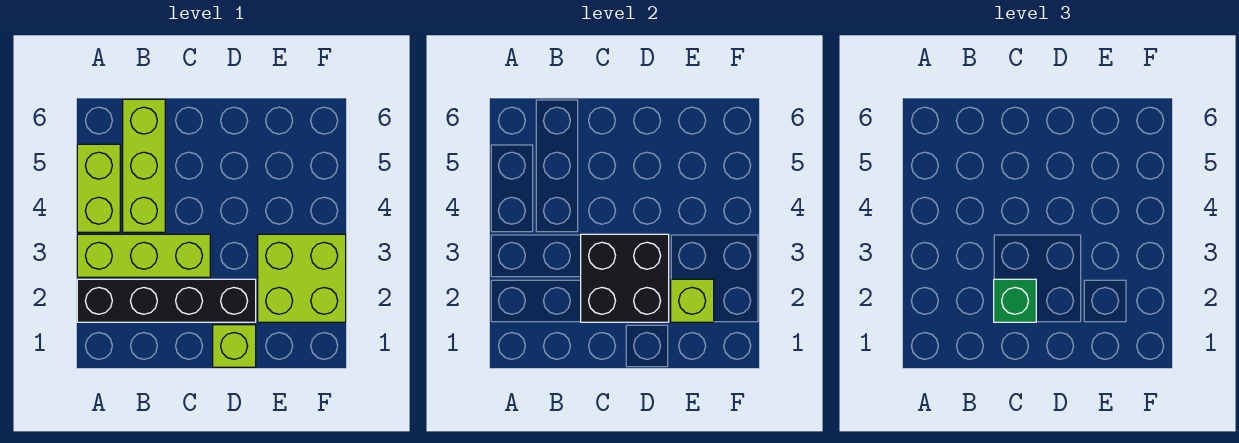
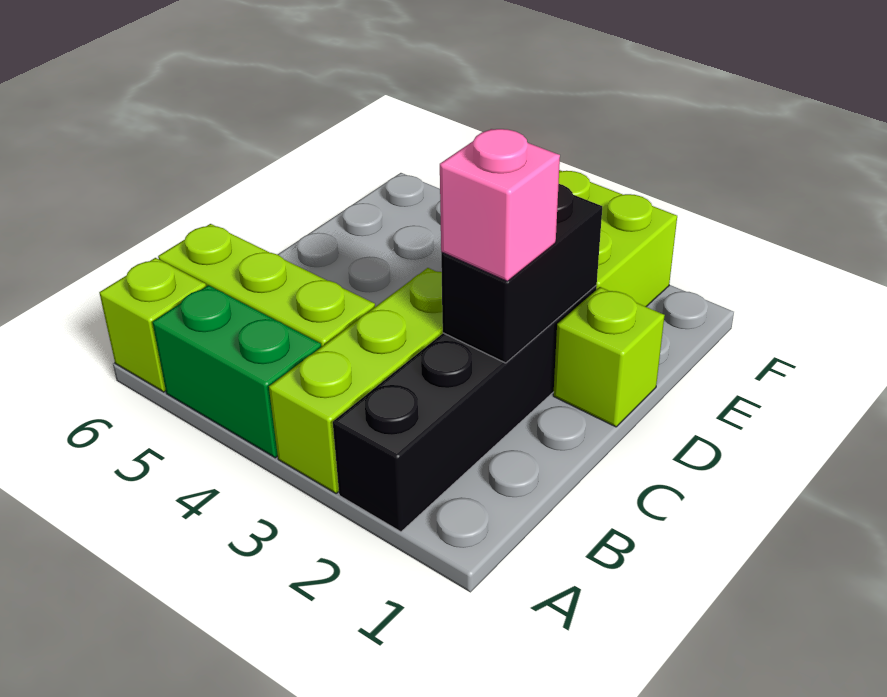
lime brick A4:A5 level 1 -> green brick A4:A5 level 1
black brick C2:D3 level 2 -> black brick C2:D2 level 2
green brick C2 level 3 -> pink brick C2 level 3
lime brick E2 level 2 -> lime brick A6 level 1

